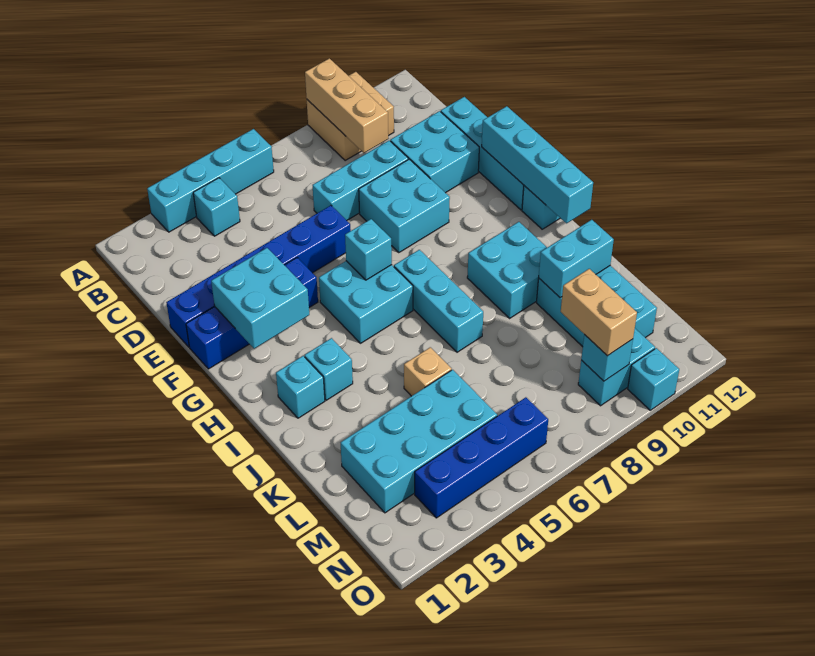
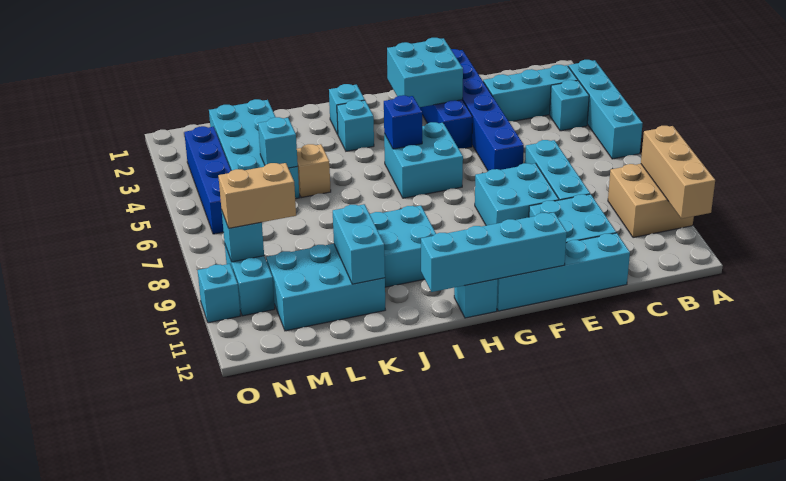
tan brick A9:C9 level 2 -> tan brick A9:A11 level 2
cyan brick G6 level 2 -> cyan brick L5 level 2
none -> blue brick H5 level 2
cyan brick H7:J7 level 1 -> cyan brick B3:D3 level 1

